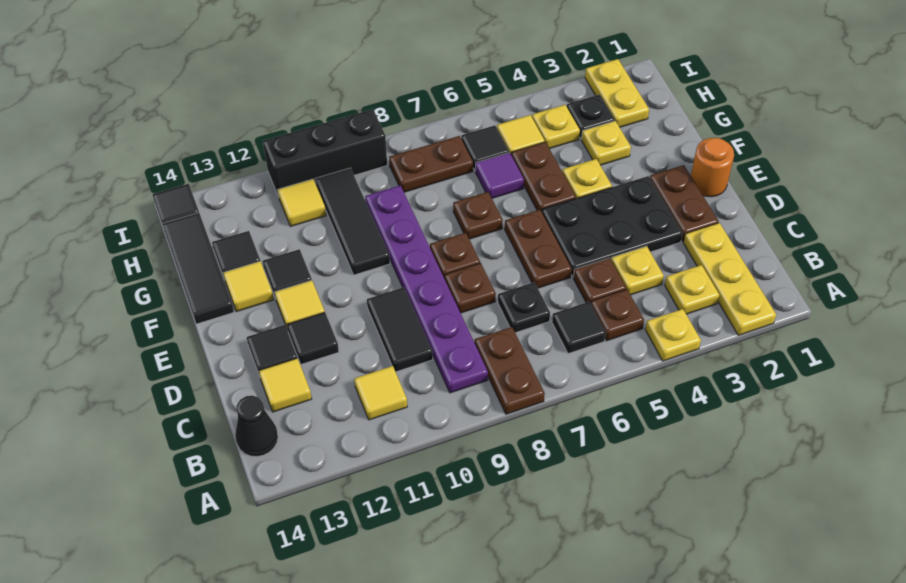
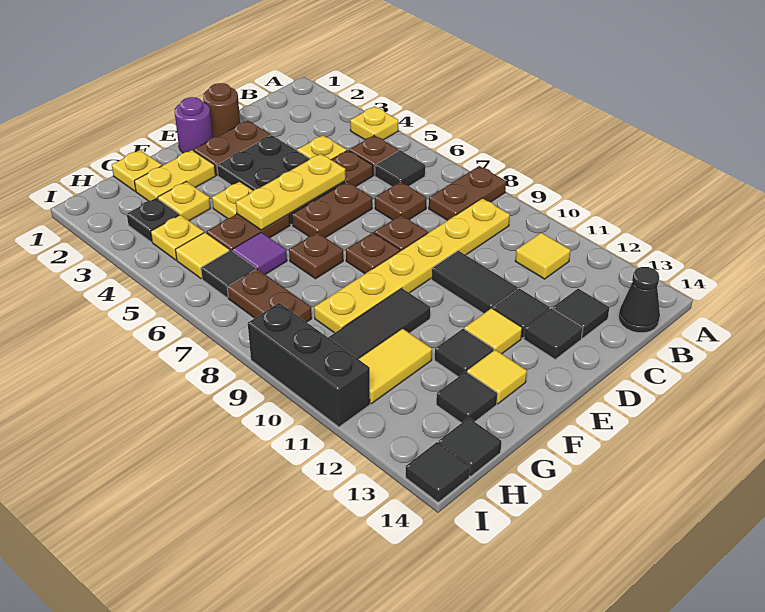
yellow plate A2:C2 level 1 -> yellow plate D5:F5 level 2
yellow plate B3 level 1 -> yellow plate G1 level 1
purple plate B9:G9 level 1 -> yellow plate B9:G9 level 1
black plate C7 level 1 -> brown plate C7 level 1
black tile C10:D10 level 1 -> black tile D10:D11 level 1
yellow tile C13 level 1 -> black tile C13 level 1
none -> brown round brick D1 level 1
orange round brick E1 level 1 -> purple round brick E1 level 1
black tile F14:H14 level 1 -> black tile H14 level 1
yellow plate H2:I2 level 1 -> yellow plate F2:G2 level 1
yellow tile H11 level 1 -> yellow tile G11:H11 level 1

